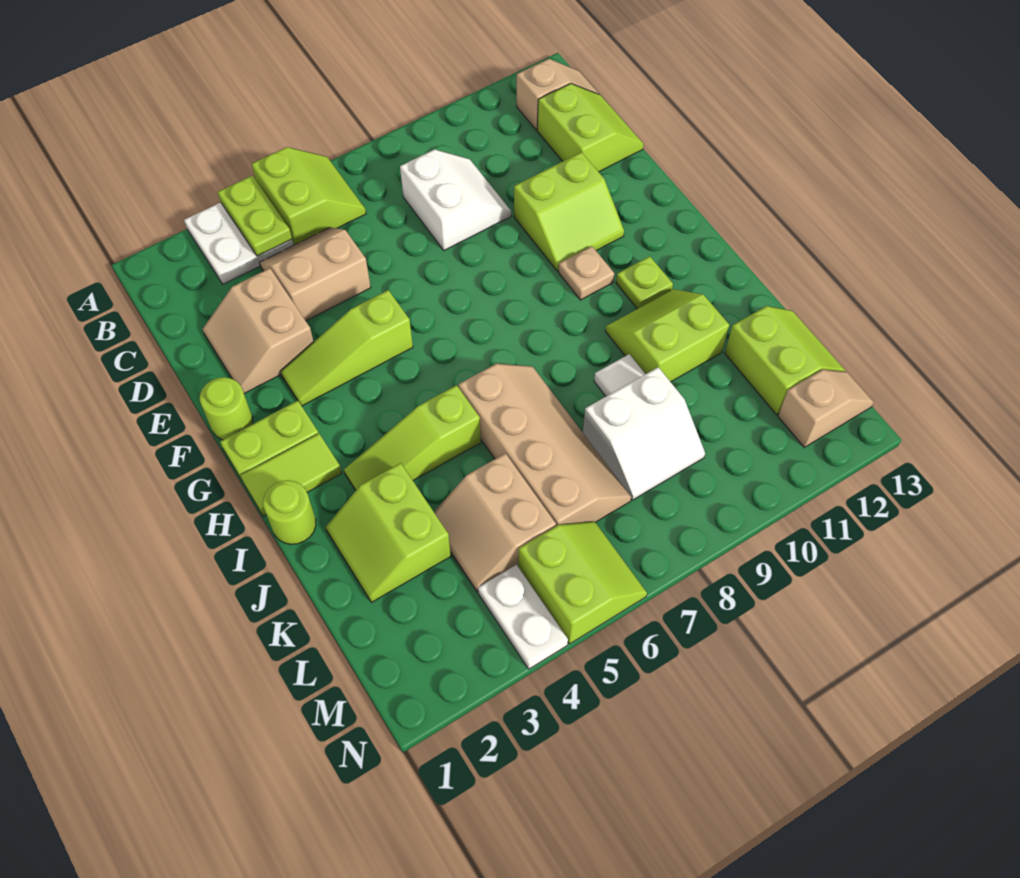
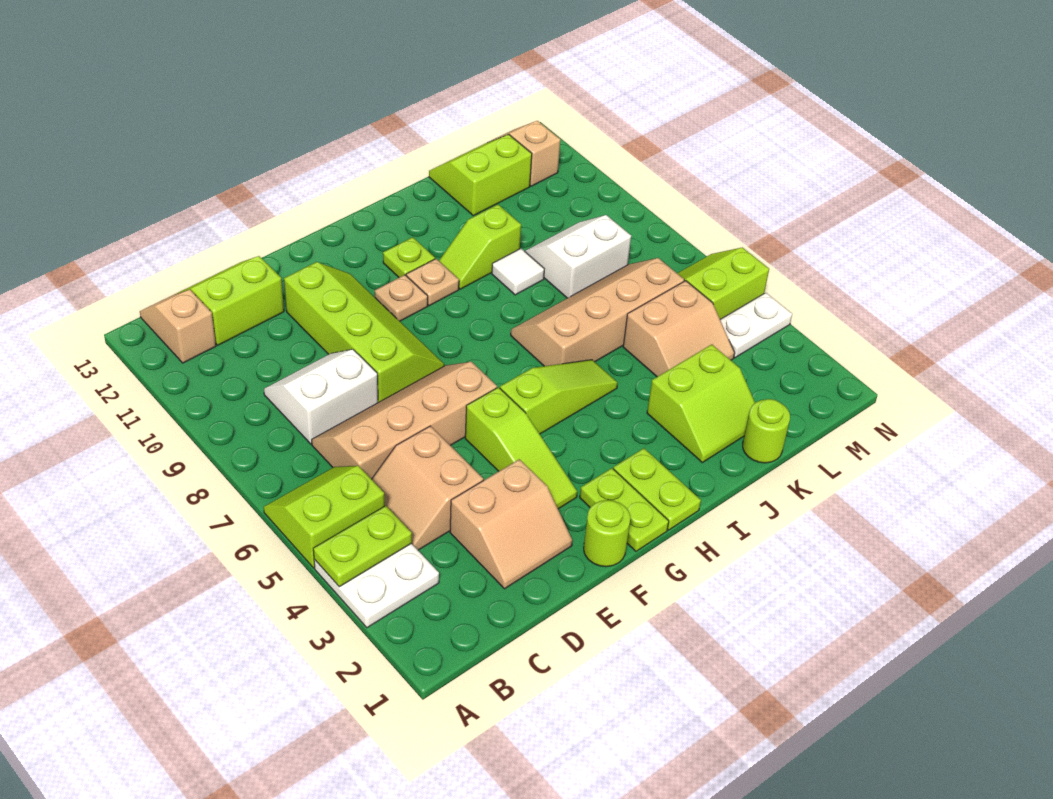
none -> tan slope C6:F7 level 1 top 6
lime slope E10:F11 level 1 top E -> lime slope E8:F11 level 1 top E
lime tile H1:H2 level 1 -> lime plate H1:H2 level 1
none -> tan plate H10 level 1
lime round brick I1 level 1 -> lime round brick K1 level 1
lime slope I3:I5 level 1 top 5 -> lime slope G5:I5 level 1 top G
lime slope I10:J11 level 1 top J -> lime slope I10:J10 level 1 top J
white slope K8:L9 level 1 top K -> white slope K8:L9 level 1 top 8

